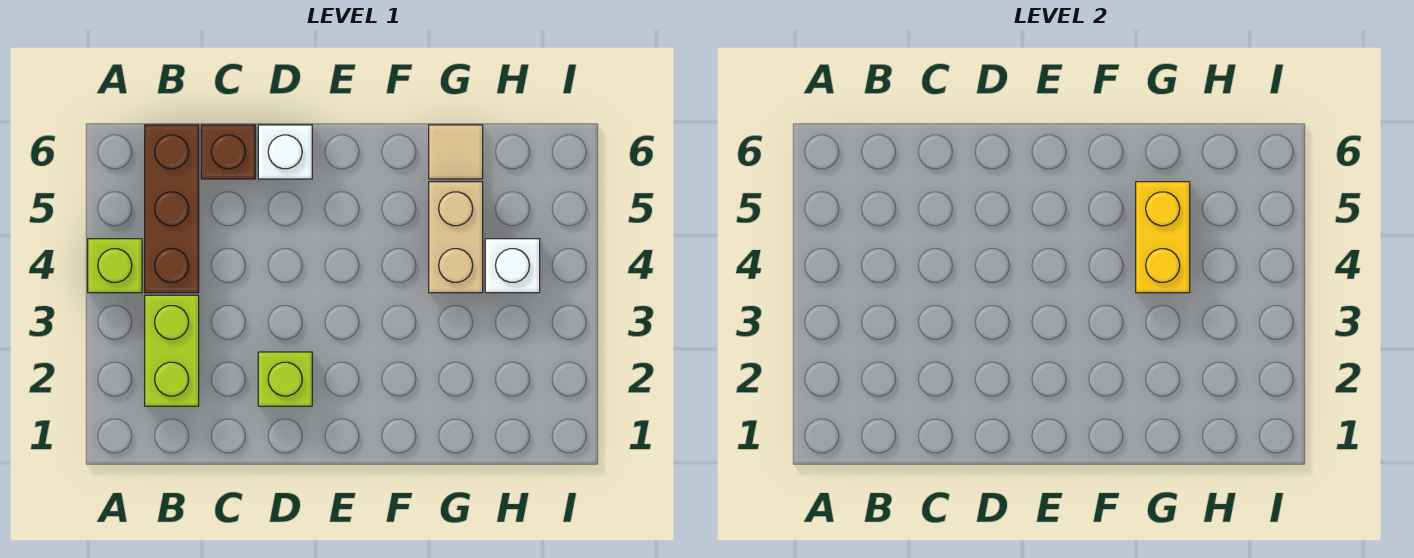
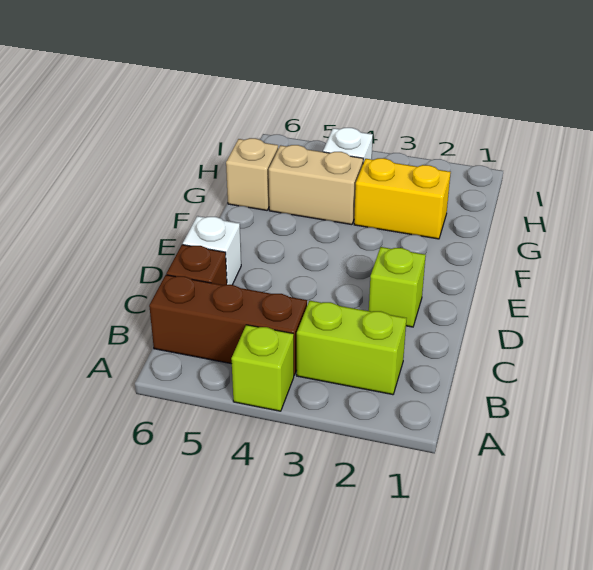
yellow brick G4:G5 level 2 -> yellow brick G2:G3 level 1
tan tile G6 level 1 -> tan brick G6 level 1

